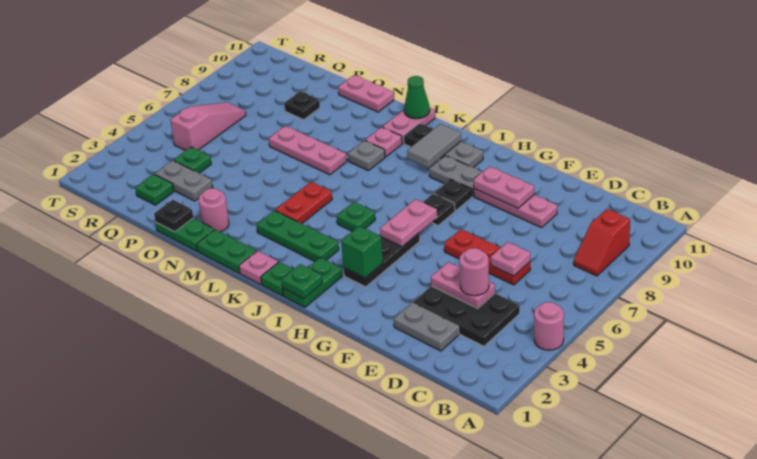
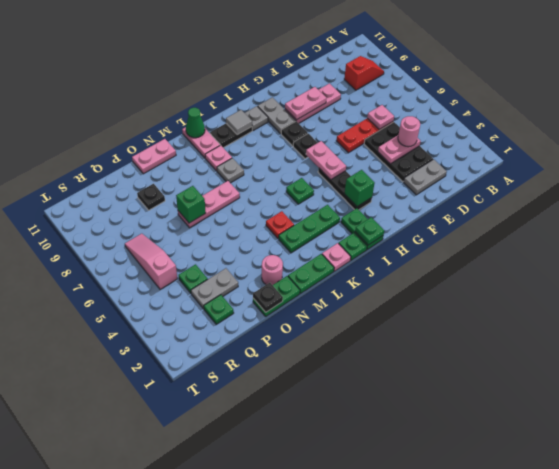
pink round brick A4 level 1 -> none
red slope B8:B9 level 1 top 9 -> red slope B9:C9 level 1 top C
black plate C3:E4 level 1 -> black plate D3:E5 level 1
grey plate H9:I9 level 1 -> grey plate H9:H10 level 1
grey tile J9:J10 level 2 -> grey tile J10 level 2
red plate L4:L5 level 1 -> red plate L4 level 1
none -> green brick O7 level 2

